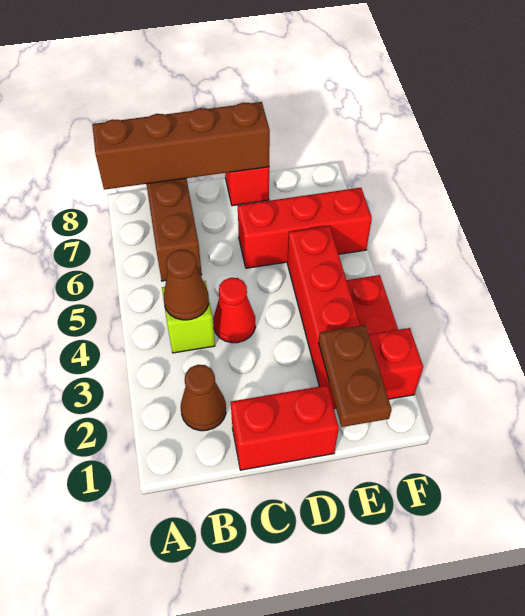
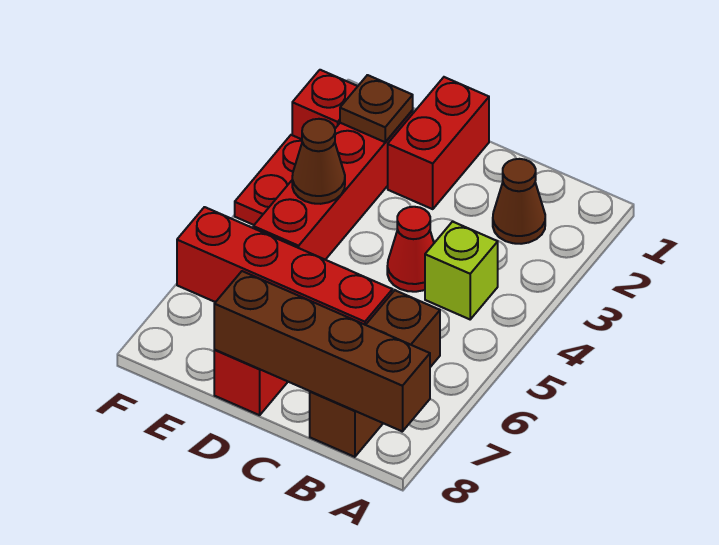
brown cone B4 level 2 -> brown cone E4 level 2
red brick C1:D1 level 1 -> red brick D1:D2 level 1
red brick D6:F6 level 1 -> red brick C6:F6 level 1
brown plate E1:E2 level 2 -> brown plate E2 level 2

